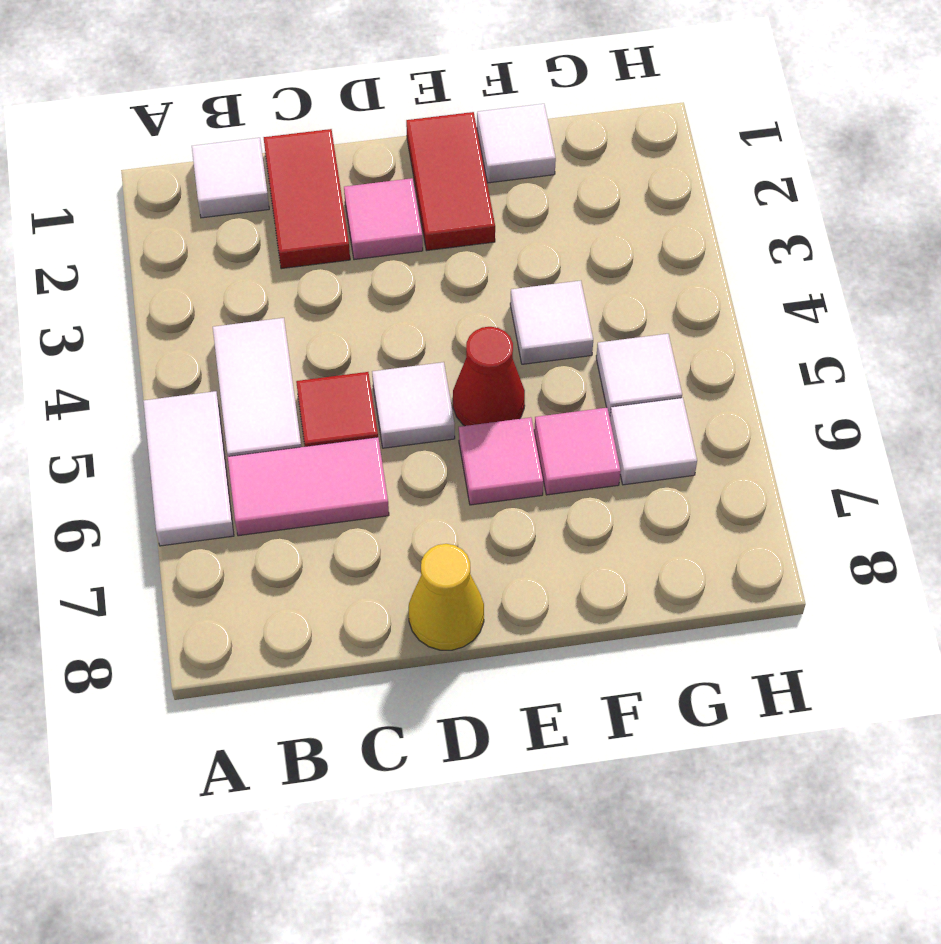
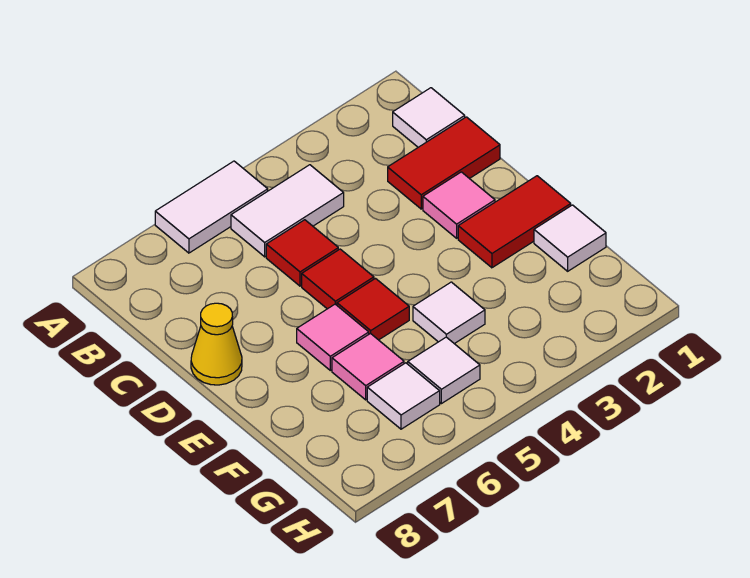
pink tile B6:C6 level 1 -> none
white tile D5 level 1 -> red tile D5 level 1
red cone E5 level 1 -> red tile E5 level 1

